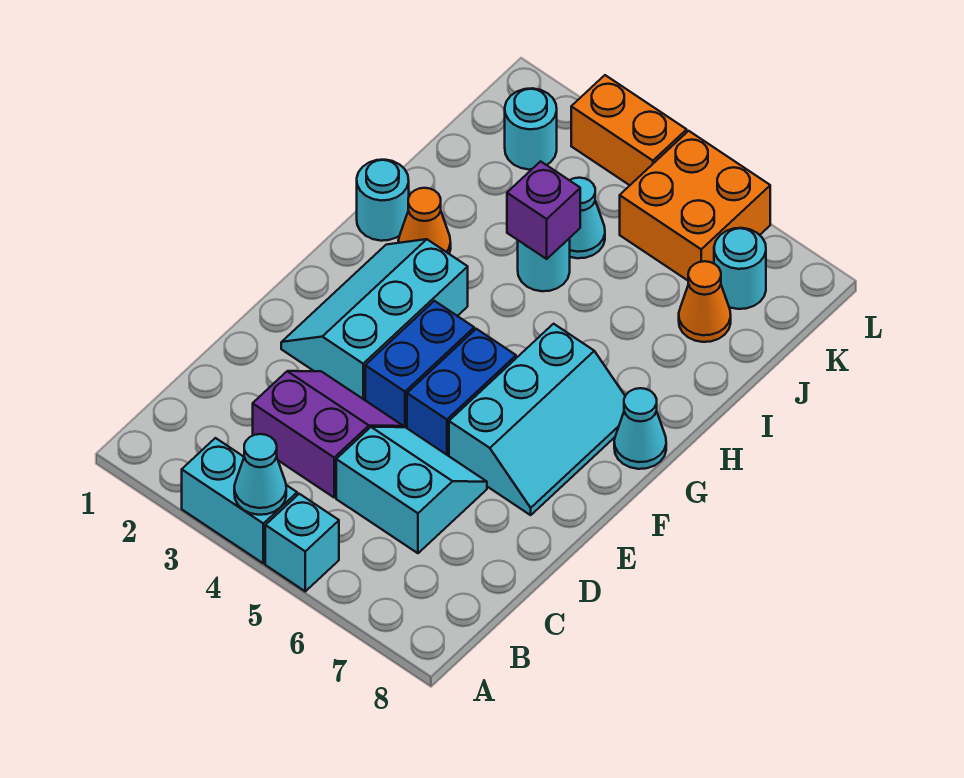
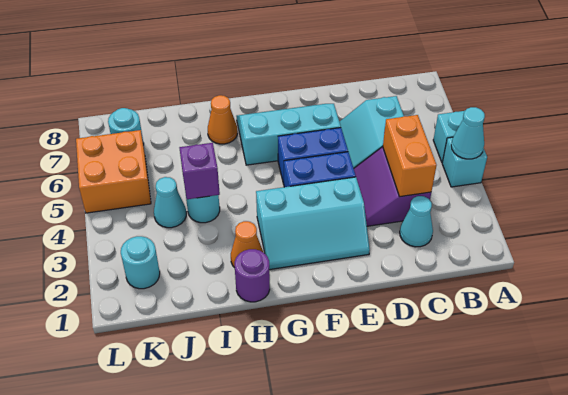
cyan brick A3:A4 level 1 -> cyan brick A4 level 1
cyan cone G8 level 1 -> cyan cone C2 level 1
cyan round brick H1 level 1 -> purple round brick H1 level 1
orange cone J7 level 1 -> orange cone H7 level 1
orange brick L3:L4 level 1 -> orange brick C3:C4 level 2

